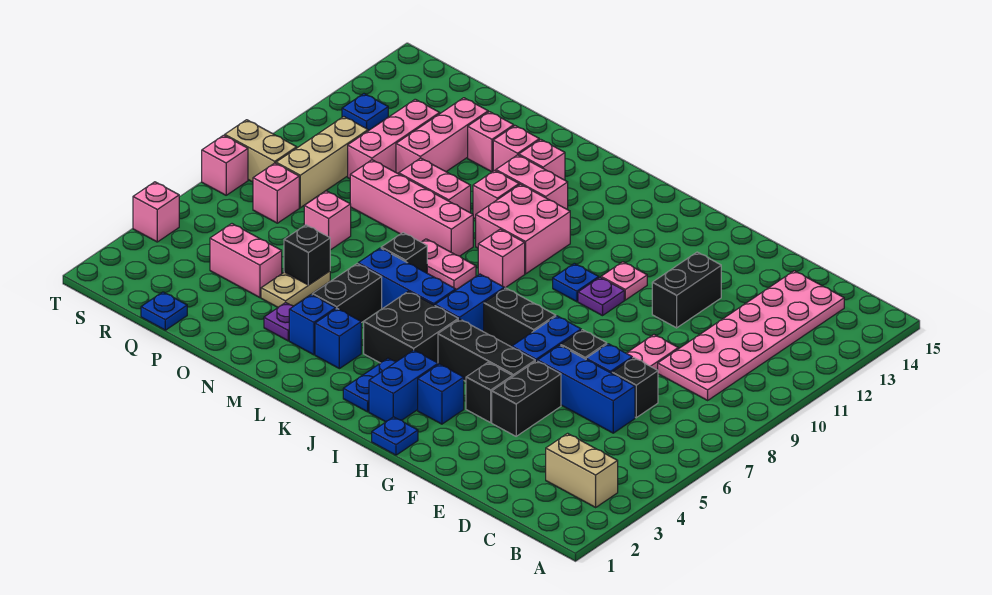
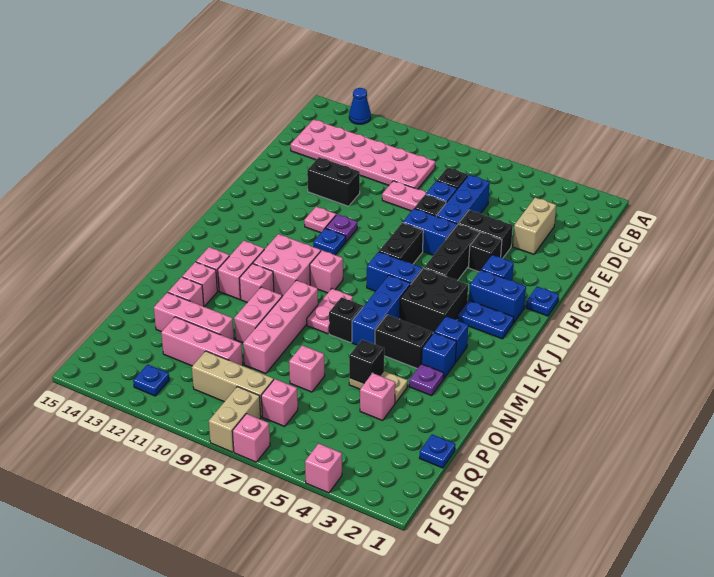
none -> blue cone A13 level 1
tan brick B3:C3 level 1 -> tan brick D3:E3 level 1
pink brick P4:Q4 level 1 -> pink brick P4 level 1

